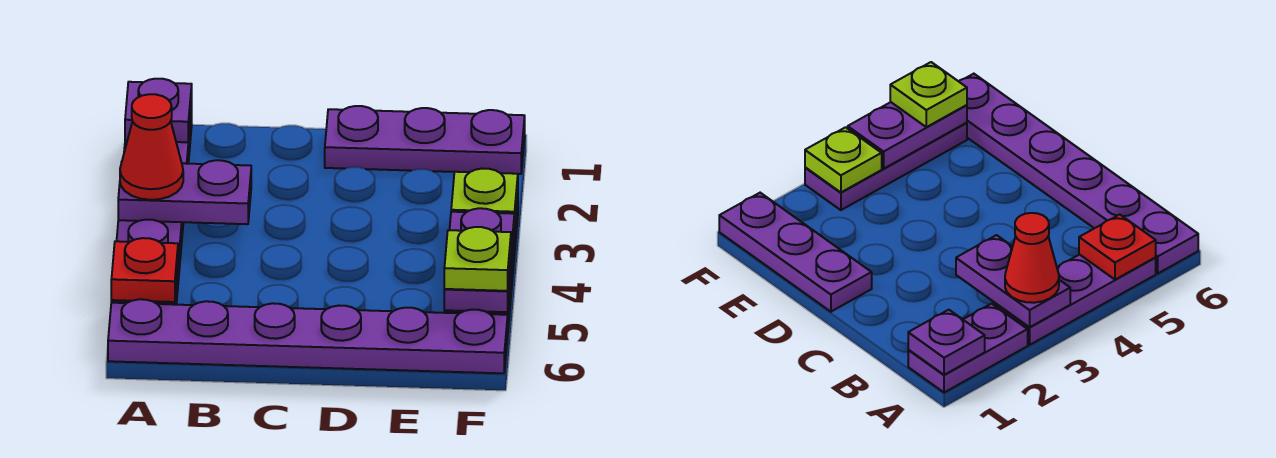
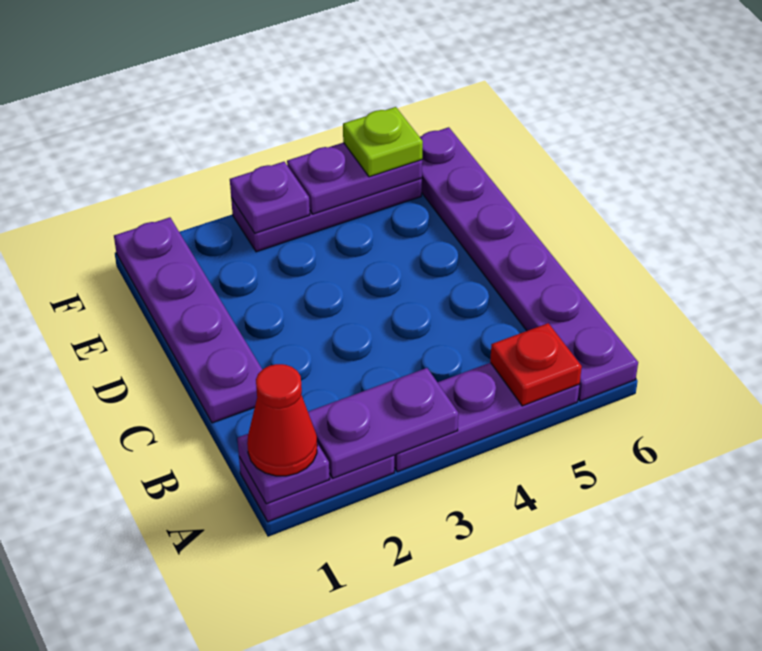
purple plate A3:B3 level 2 -> purple plate A2:A3 level 2
red cone A3 level 3 -> red cone A1 level 3
purple plate D1:F1 level 1 -> purple plate C1:F1 level 1
lime plate F3 level 2 -> purple plate F3 level 2

